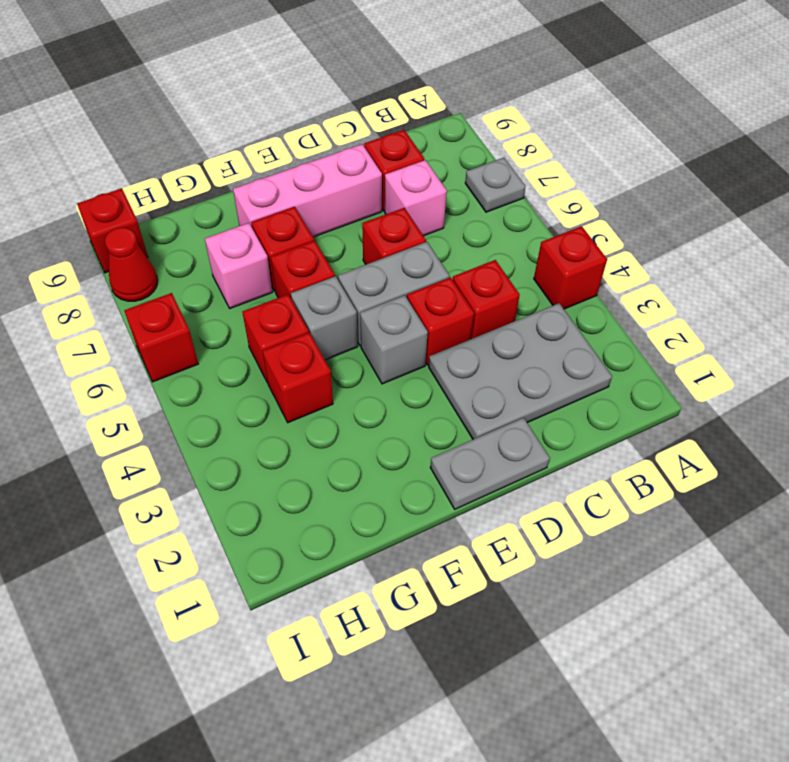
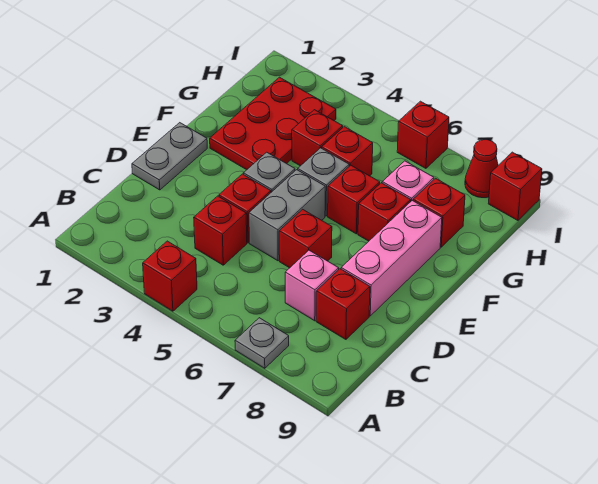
grey plate B2:D3 level 1 -> none
none -> red plate F2:H3 level 1
none -> red brick G8 level 1

